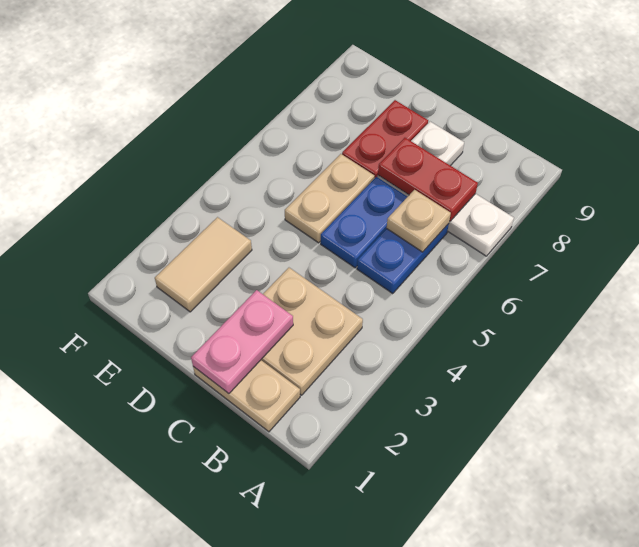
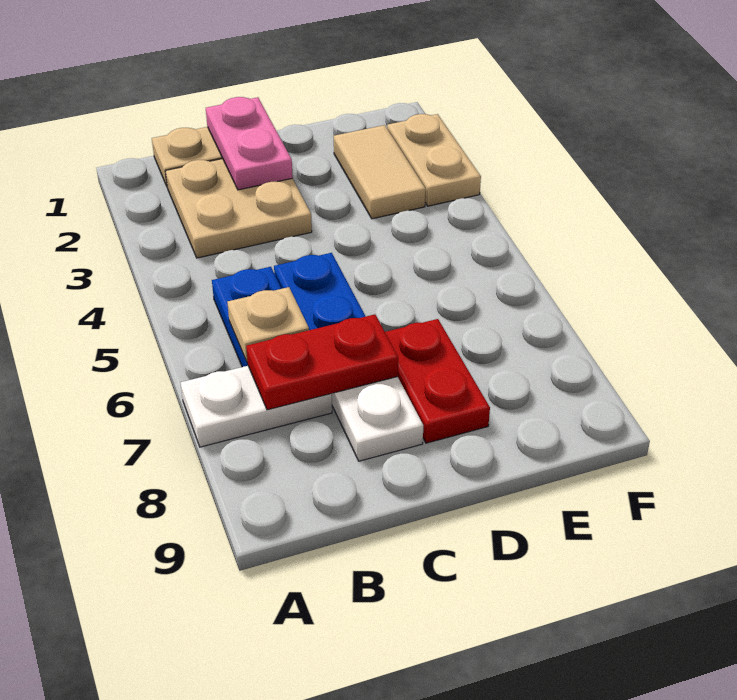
tan plate D5:D6 level 1 -> tan plate F2:F3 level 1

